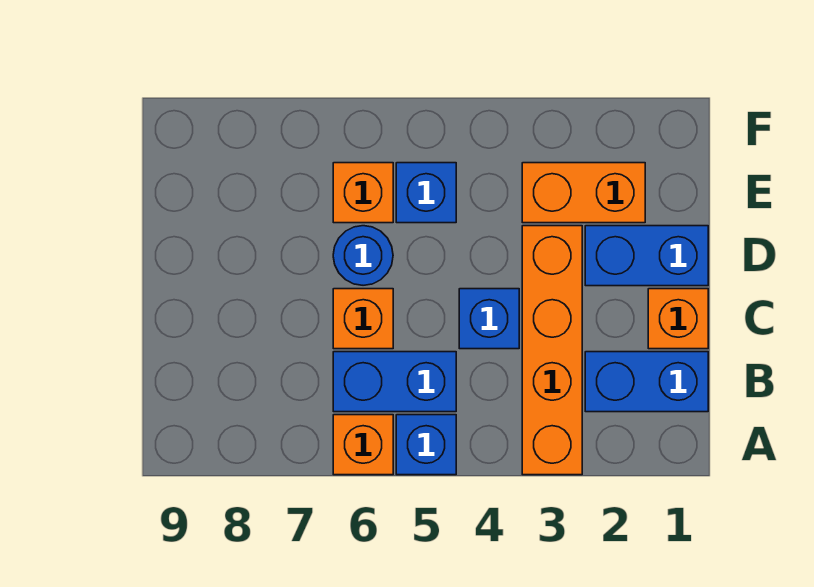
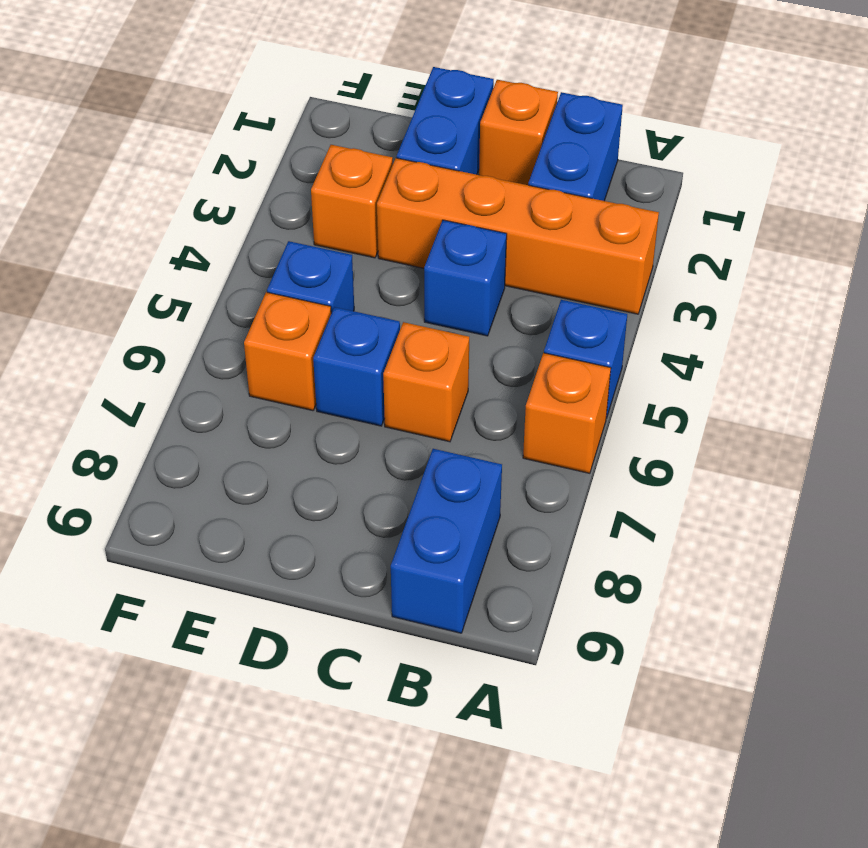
blue brick B5:B6 level 1 -> blue brick B8:B9 level 1
blue round brick D6 level 1 -> blue brick D6 level 1
orange brick E2:E3 level 1 -> orange brick E3 level 1

